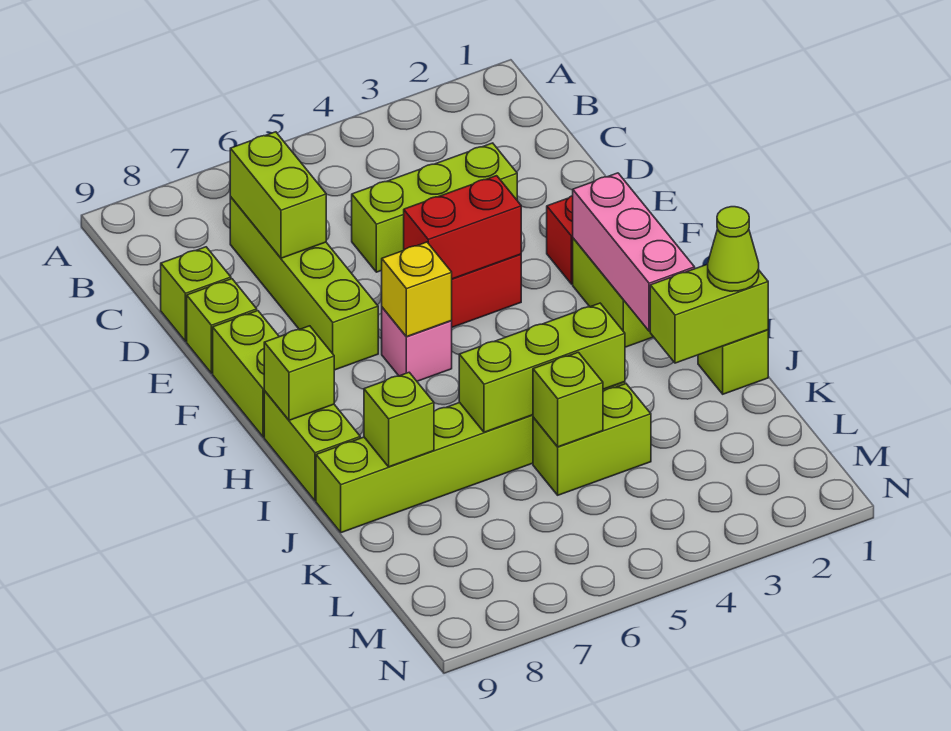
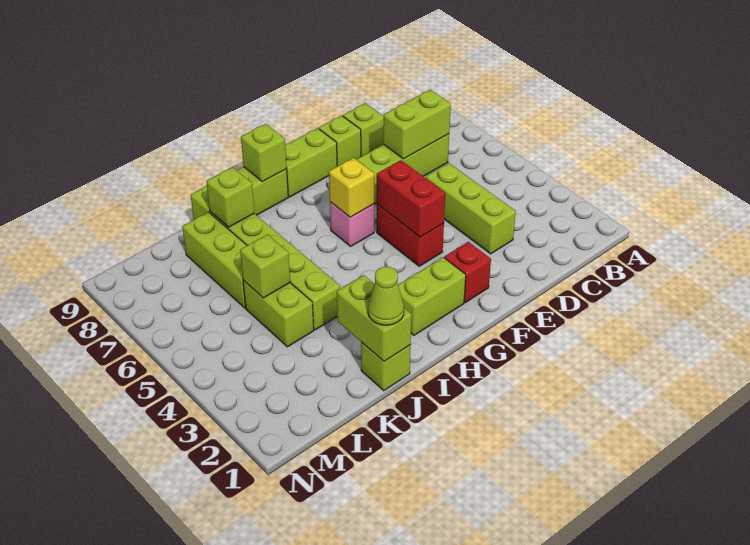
pink brick G2:I2 level 2 -> none
lime brick J4:J6 level 2 -> lime brick K6:K8 level 1

